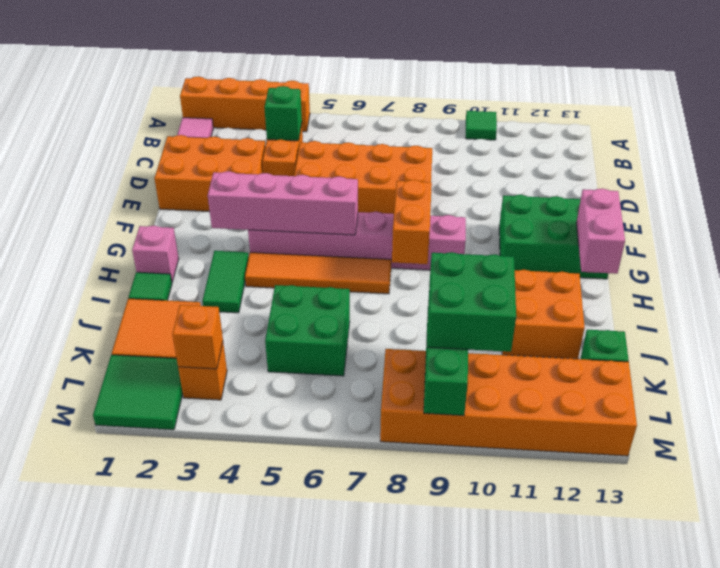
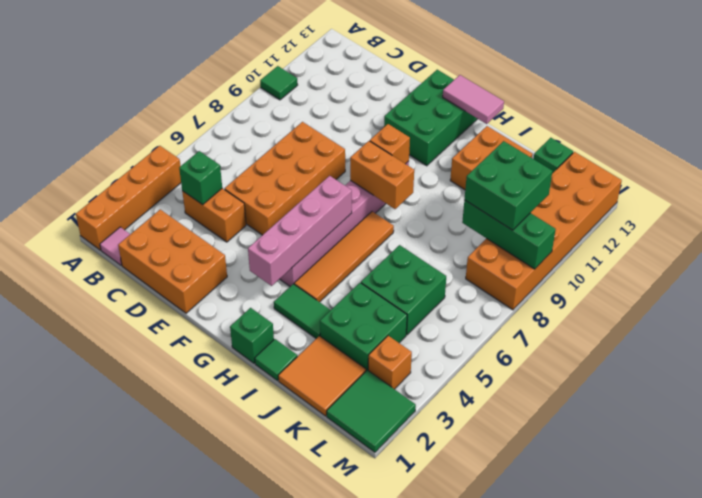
orange brick D1:E3 level 1 -> orange brick C1:E2 level 1
pink brick G13:H13 level 2 -> pink tile G13:H13 level 2
pink brick H1 level 1 -> green brick H1 level 1
none -> green brick J3:K4 level 1
orange brick L3 level 2 -> orange brick G9 level 2

